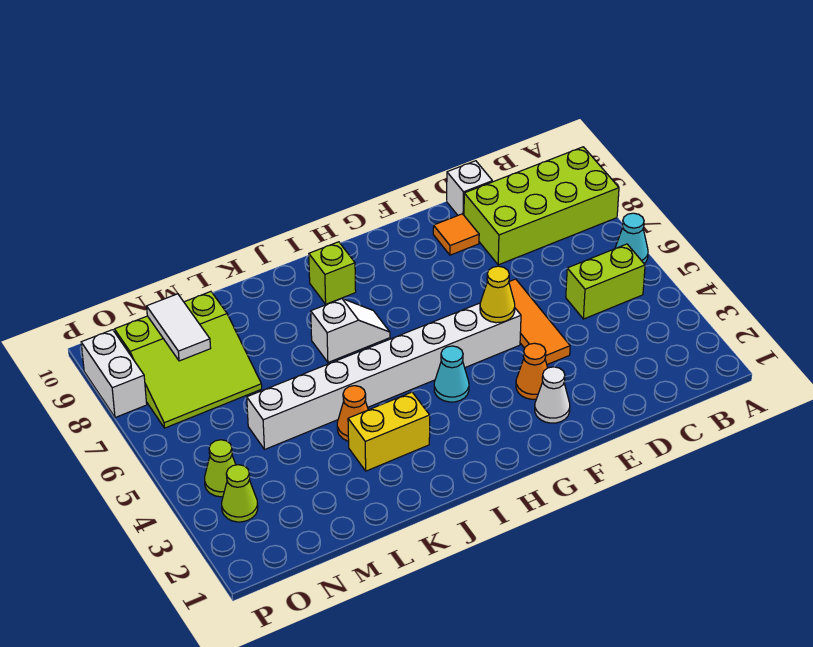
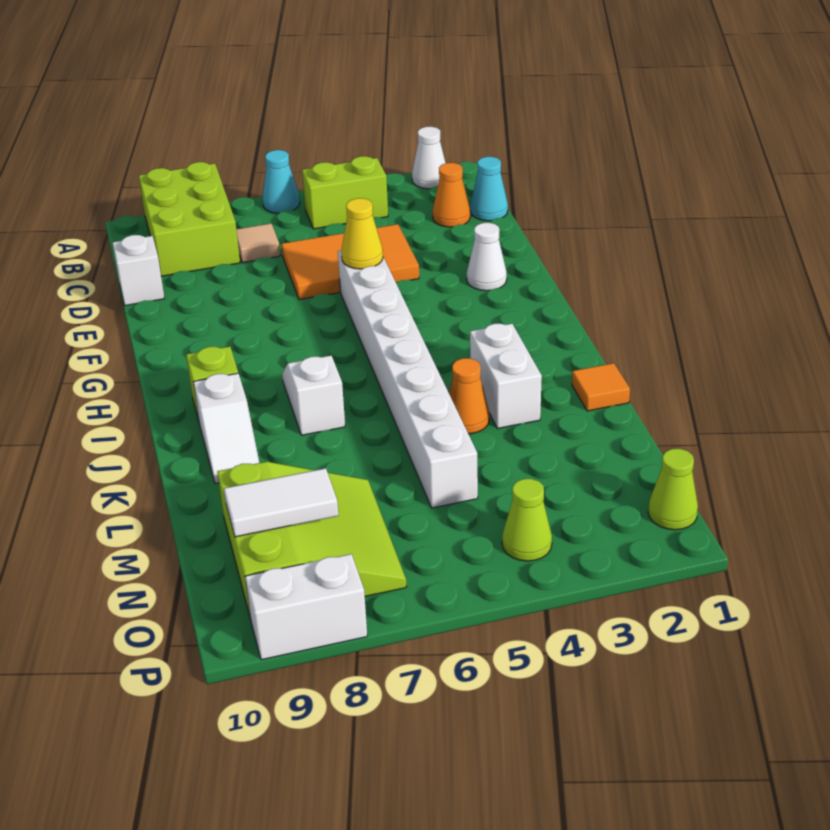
none -> white cone A2 level 1
lime brick A8:D9 level 1 -> lime brick A8:C9 level 1
lime brick B5:C5 level 1 -> lime brick B4:B5 level 1
none -> tan tile C7 level 1
orange tile E4:E6 level 1 -> orange tile D4:E6 level 1
orange tile E9 level 1 -> orange tile K1 level 1
orange cone F3 level 1 -> orange cone C2 level 1
cyan cone H4 level 1 -> cyan cone C1 level 1
yellow brick J3:K3 level 1 -> white brick J3:K3 level 1
none -> white slope J9:K9 level 1 top J
lime cone O3 level 1 -> lime cone O1 level 1

